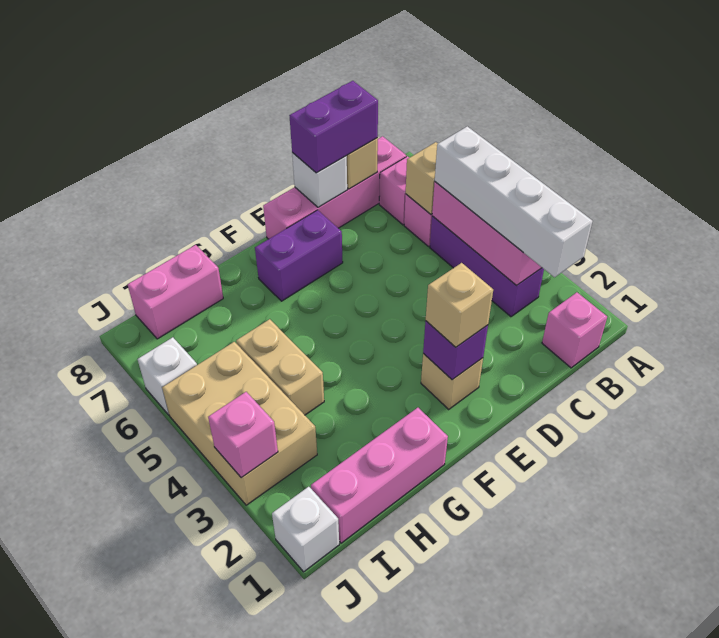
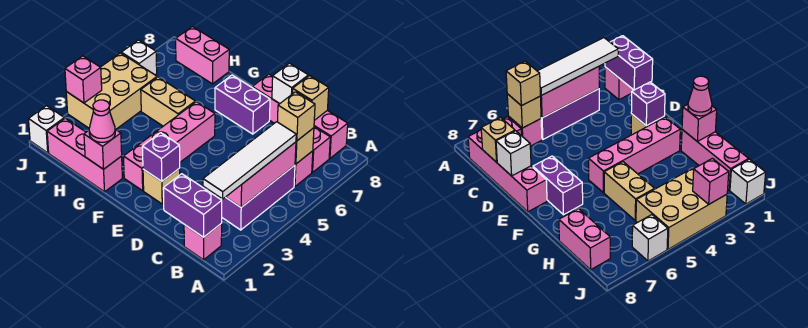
white brick B2:B5 level 3 -> white tile B2:B5 level 3
purple brick C8:D8 level 3 -> purple brick B1:C1 level 2
tan brick E2 level 3 -> tan brick B6 level 3
none -> pink brick F2:F5 level 1
none -> pink brick G1 level 2
none -> pink cone G1 level 3
tan brick H4:H5 level 1 -> tan brick G5:H5 level 1

